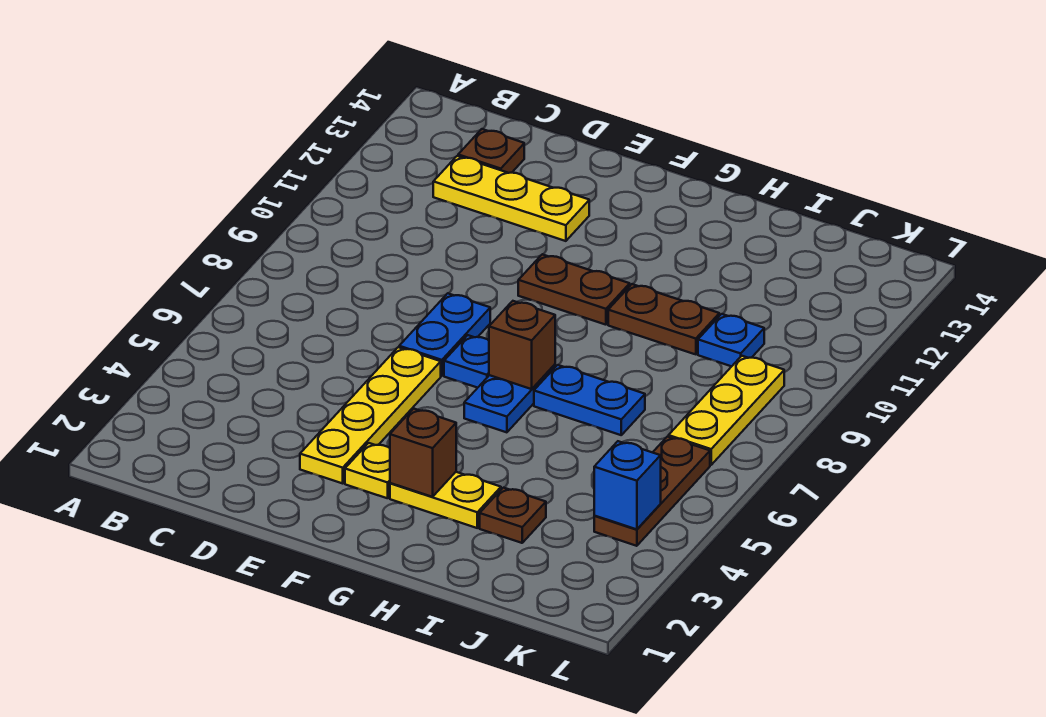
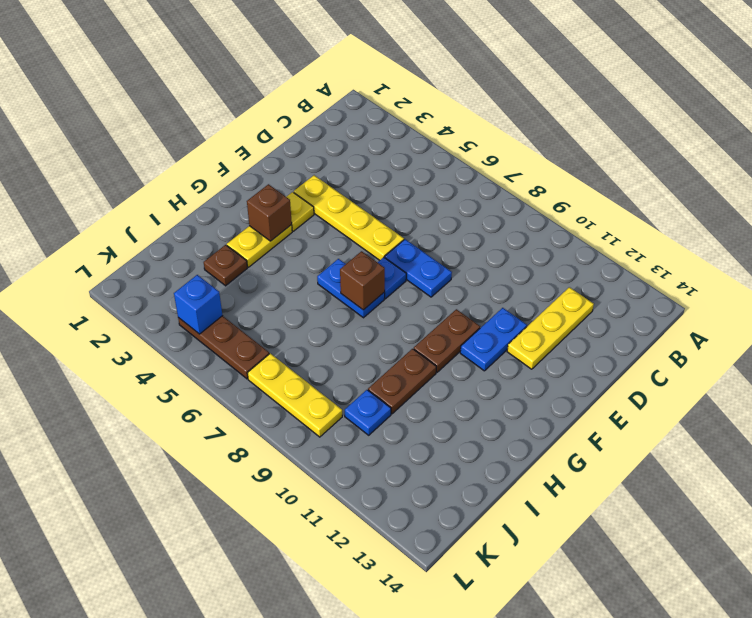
brown plate C13 level 1 -> none
blue plate H7:I7 level 1 -> blue plate E11:F11 level 1

